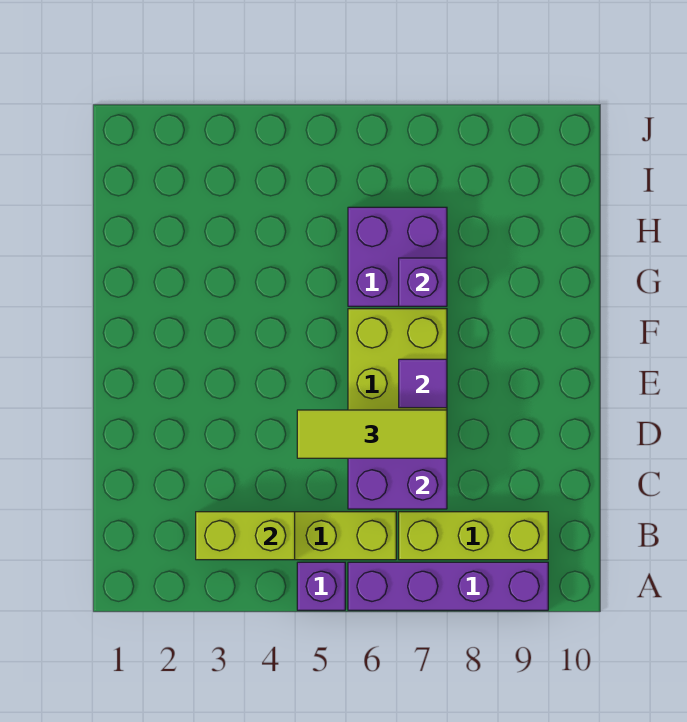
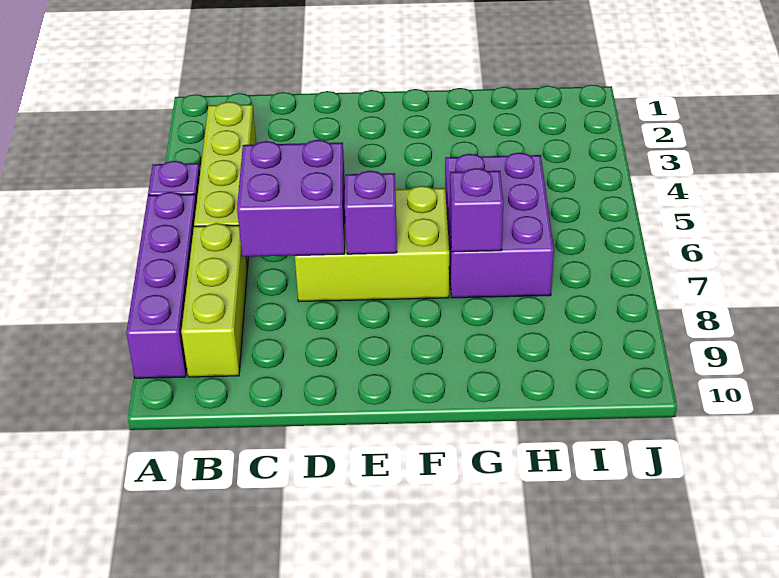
lime brick B3:B4 level 2 -> none
lime tile D5:D7 level 3 -> none
purple tile E7 level 2 -> purple brick E7 level 2
purple brick G6:H7 level 1 -> purple brick G5:H7 level 1

